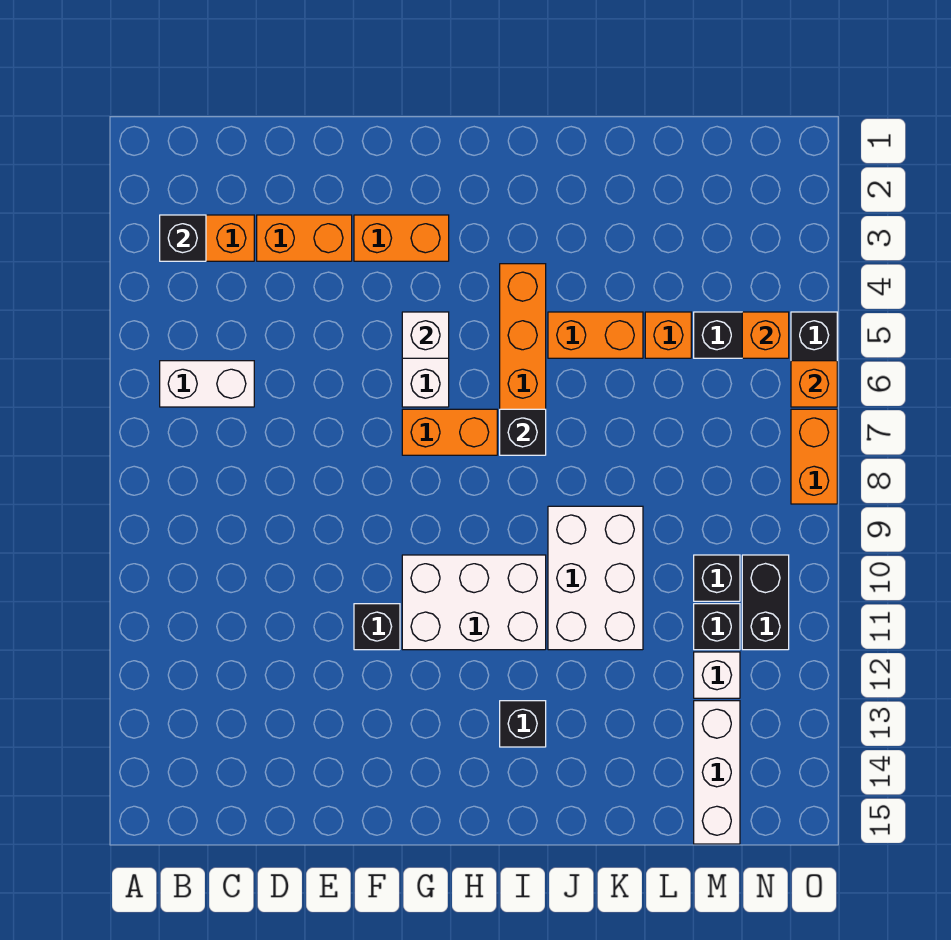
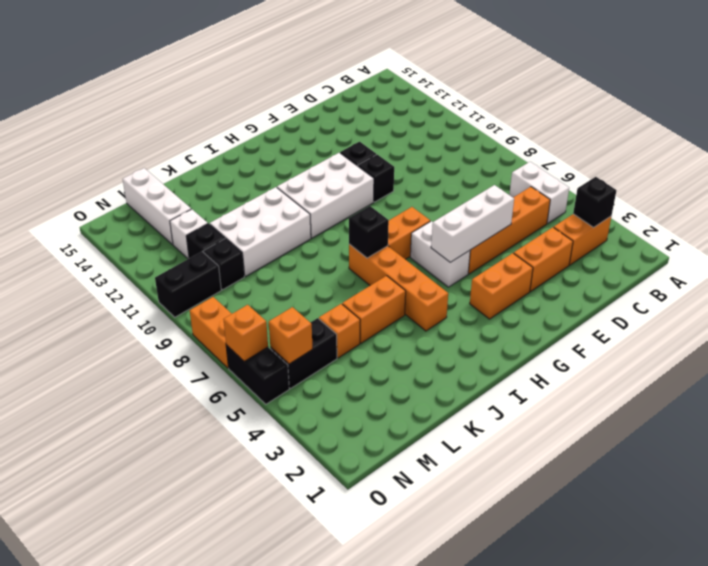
white brick B6:C6 level 1 -> white brick B5:B6 level 1
none -> orange brick C5:F5 level 1
white brick G5 level 2 -> white brick E5:G5 level 2
black brick I13 level 1 -> black brick F10 level 1
white brick J9:K11 level 1 -> white brick J10:L11 level 1
black brick N10:N11 level 1 -> black brick N10:O10 level 1

